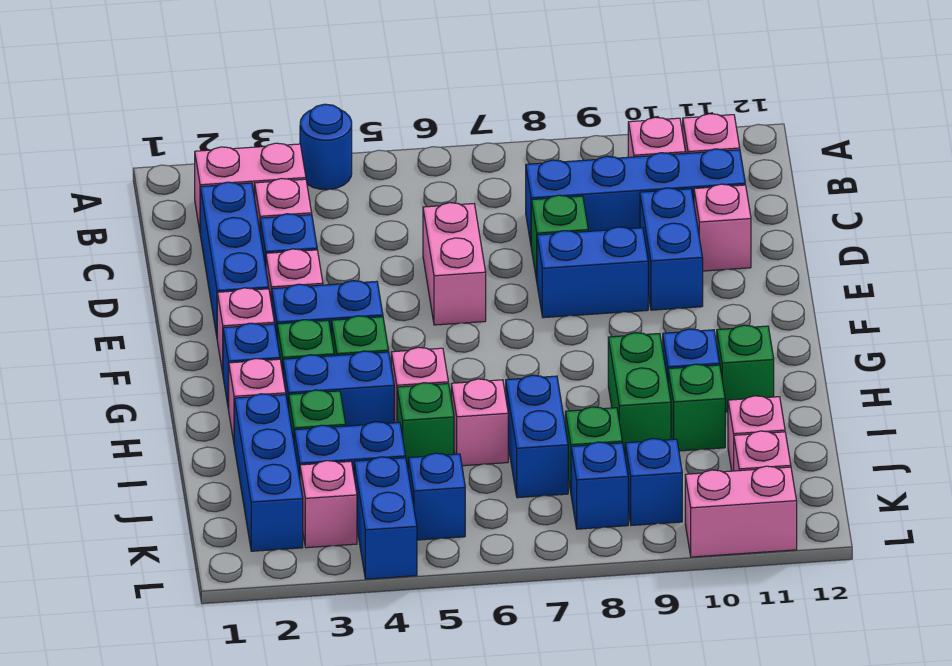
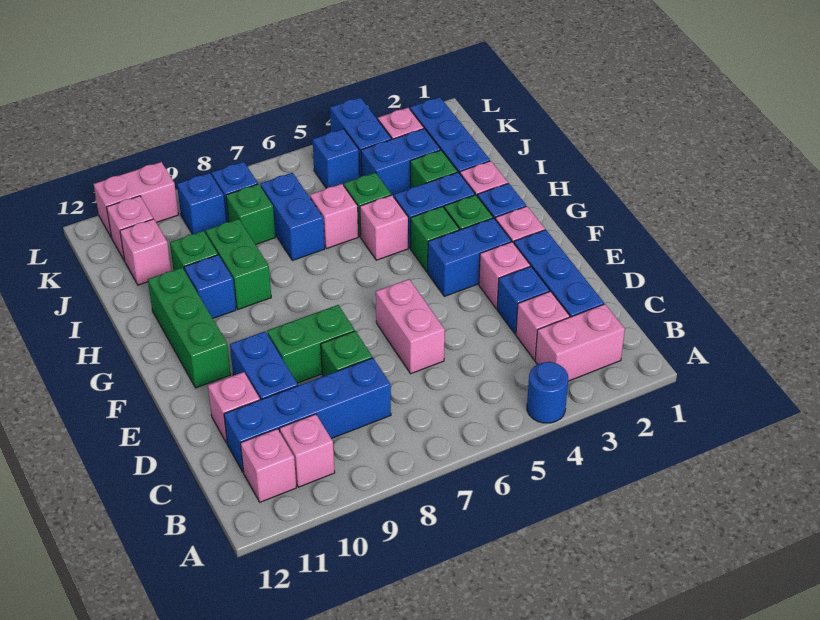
blue brick E8:E9 level 1 -> green brick E8:E9 level 1
green brick H11 level 1 -> green brick F11:H11 level 1

